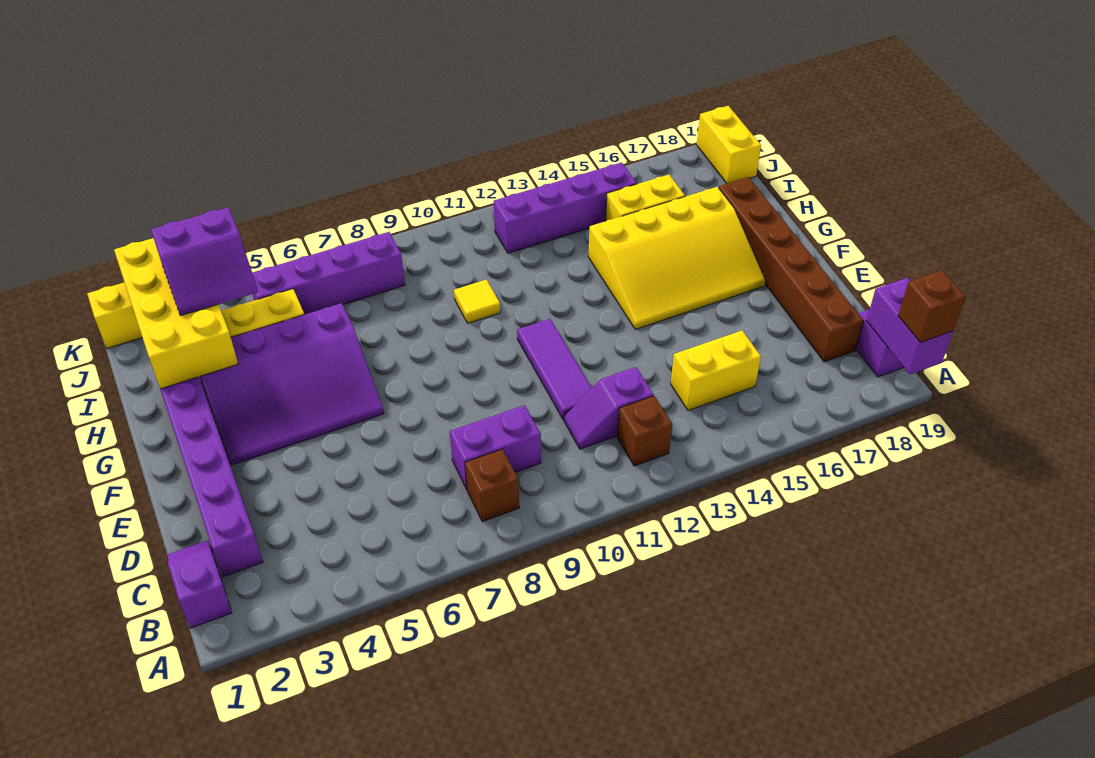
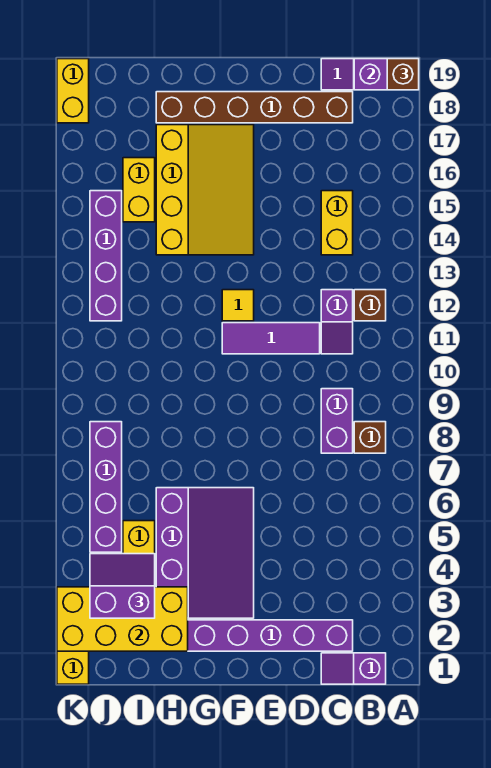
yellow tile H10 level 1 -> yellow tile F12 level 1
purple slope I3:J4 level 3 top J -> purple slope I3:J4 level 3 top 3
yellow brick J19:K19 level 1 -> yellow brick K18:K19 level 1

